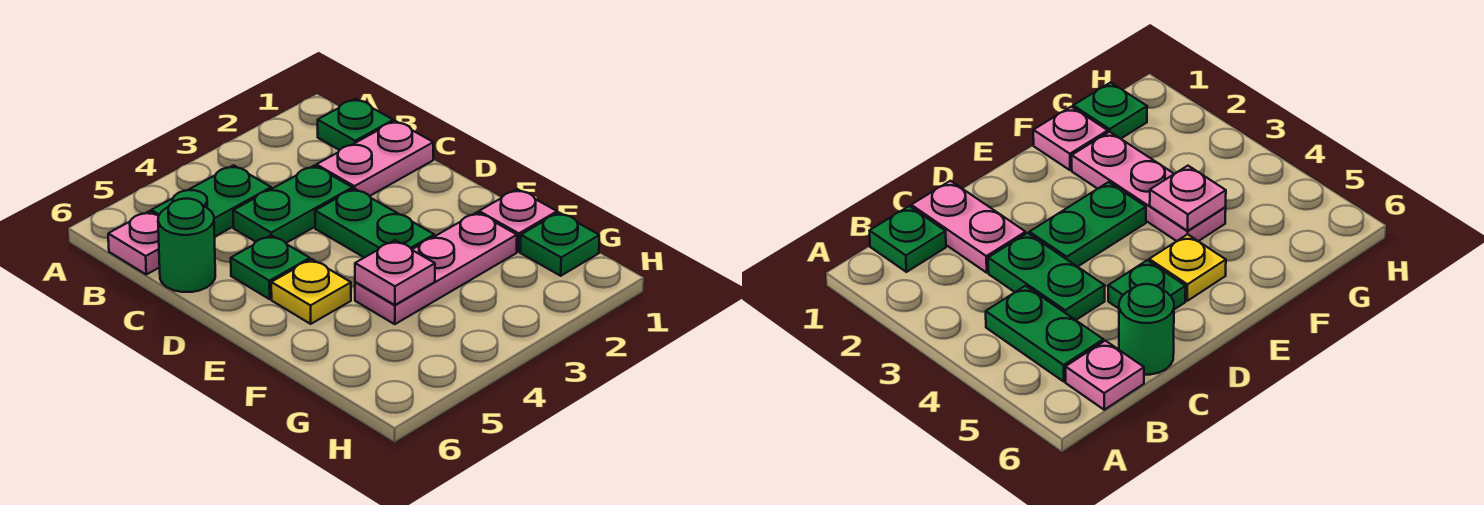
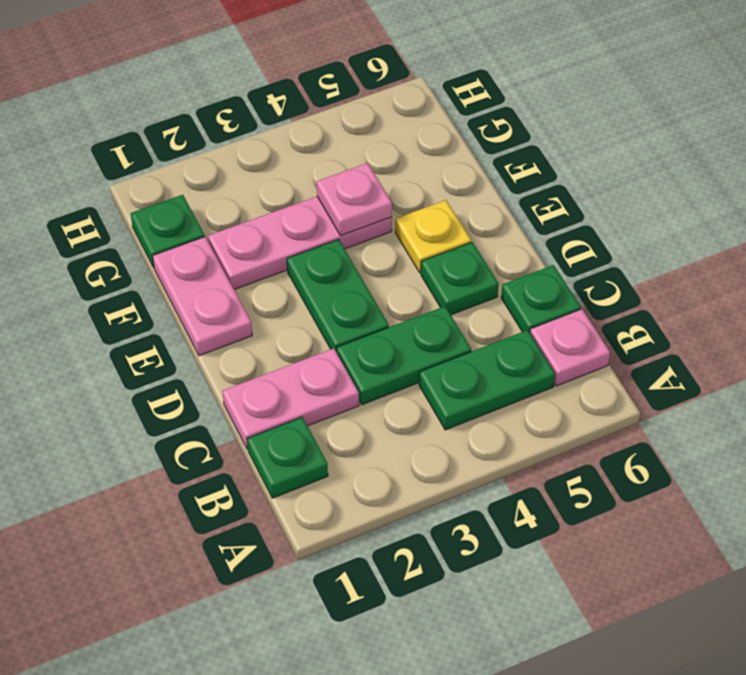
green round brick C6 level 1 -> green plate C6 level 1
pink plate F1 level 1 -> pink plate E1:F1 level 1

